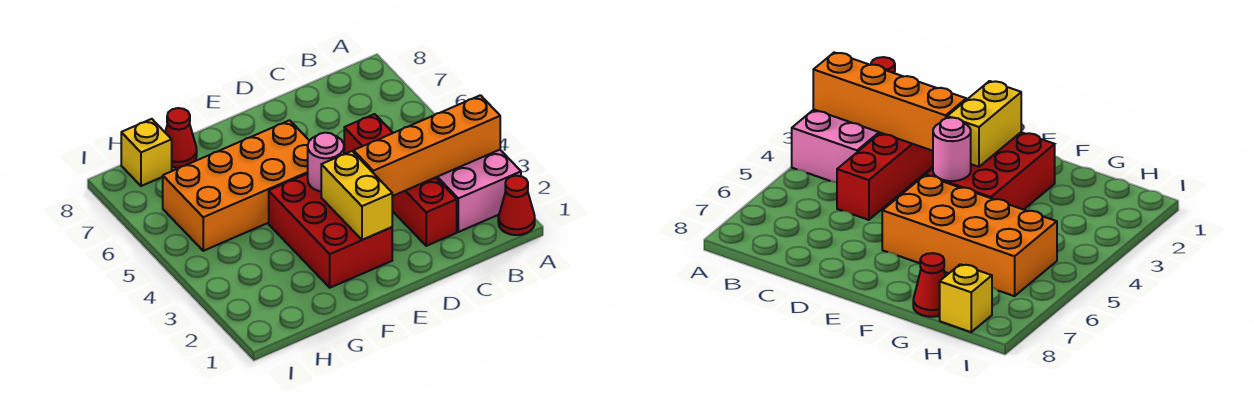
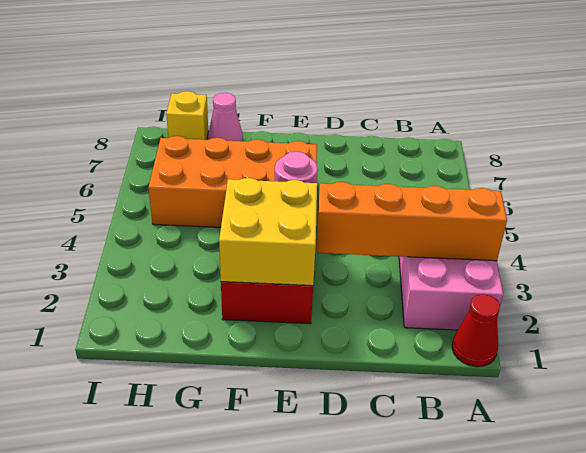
red brick C2:C5 level 1 -> none
yellow brick E2:E3 level 2 -> yellow brick E2:F3 level 2
red cone G8 level 1 -> pink cone G8 level 1

